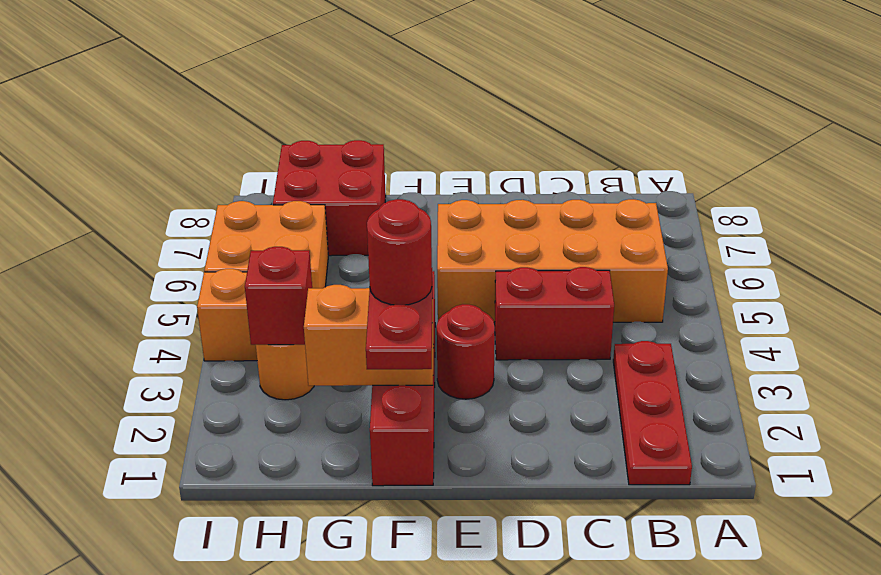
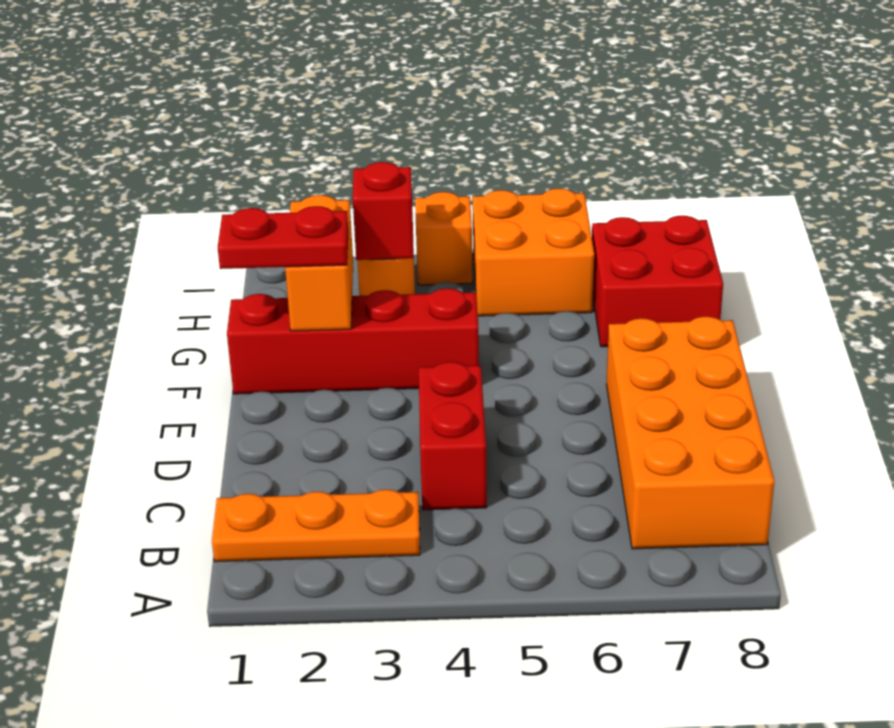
red plate B1:B3 level 1 -> orange plate B1:B3 level 1
orange brick B5:E6 level 1 -> orange brick B7:E8 level 1
red round brick E3 level 1 -> none
red round brick F2 level 4 -> none

